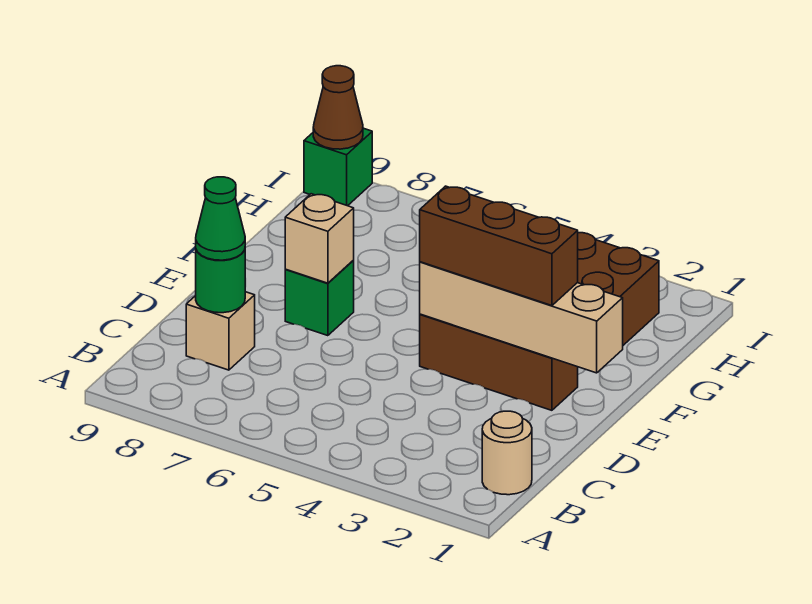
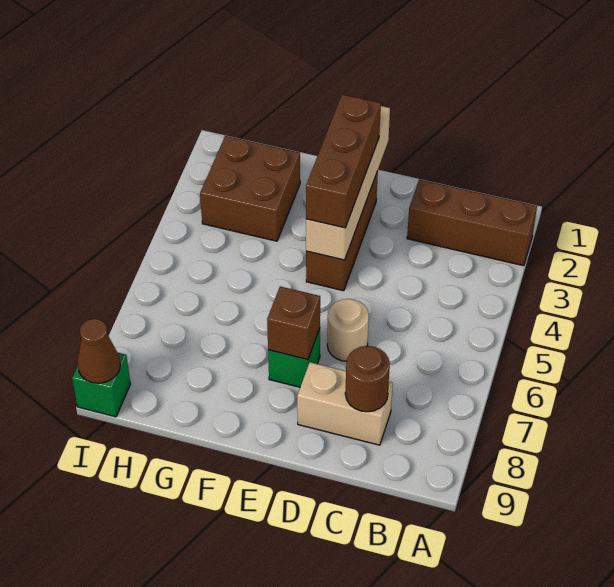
none -> brown brick A2:C2 level 1
tan round brick B1 level 1 -> tan round brick D6 level 1
tan brick C8 level 1 -> tan brick C8:D8 level 1
green round brick C8 level 2 -> brown round brick C8 level 2
green cone C8 level 3 -> none
tan brick E7 level 2 -> brown brick E7 level 2

